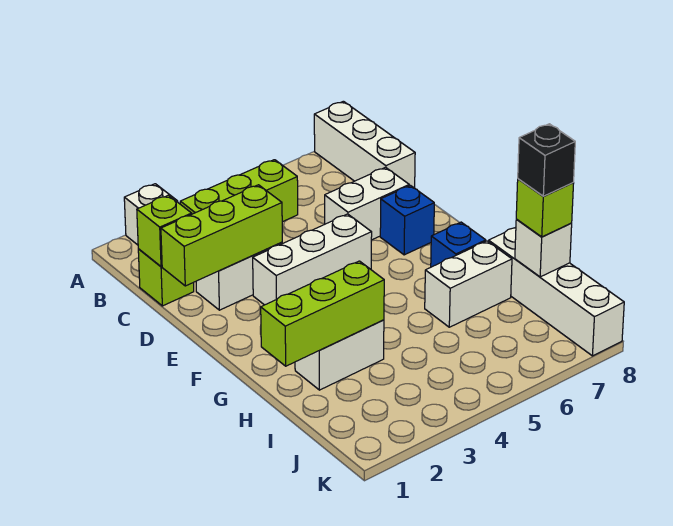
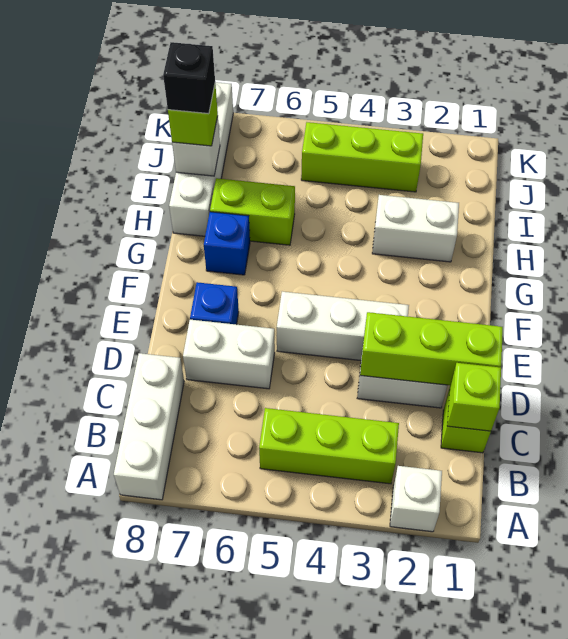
lime brick H1:H3 level 2 -> lime brick J3:J5 level 1
white brick H6:H7 level 1 -> lime brick H6:H7 level 1

